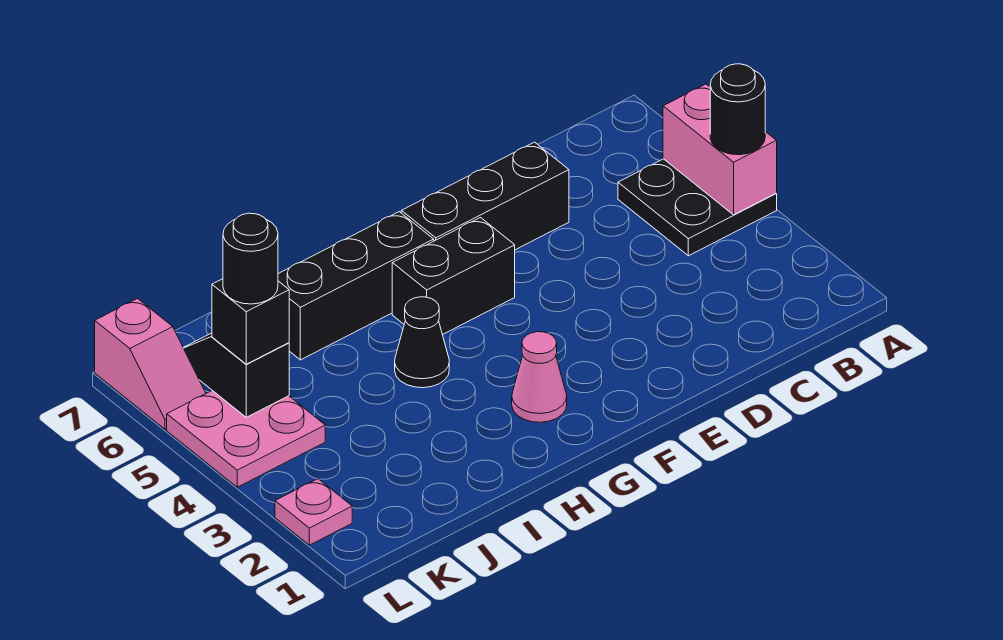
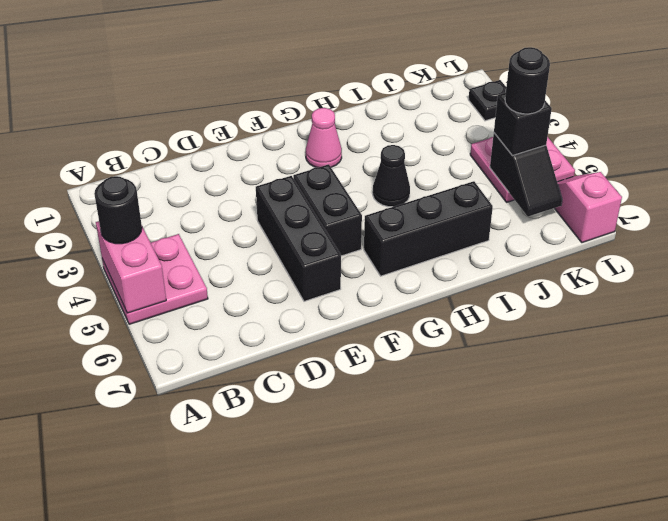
black plate A4:B5 level 1 -> pink plate A4:B5 level 1
black brick D6:F6 level 1 -> black brick E4:E6 level 1
black brick F5:G5 level 1 -> black brick F4:F5 level 1
pink plate L2 level 1 -> black plate L2 level 1

